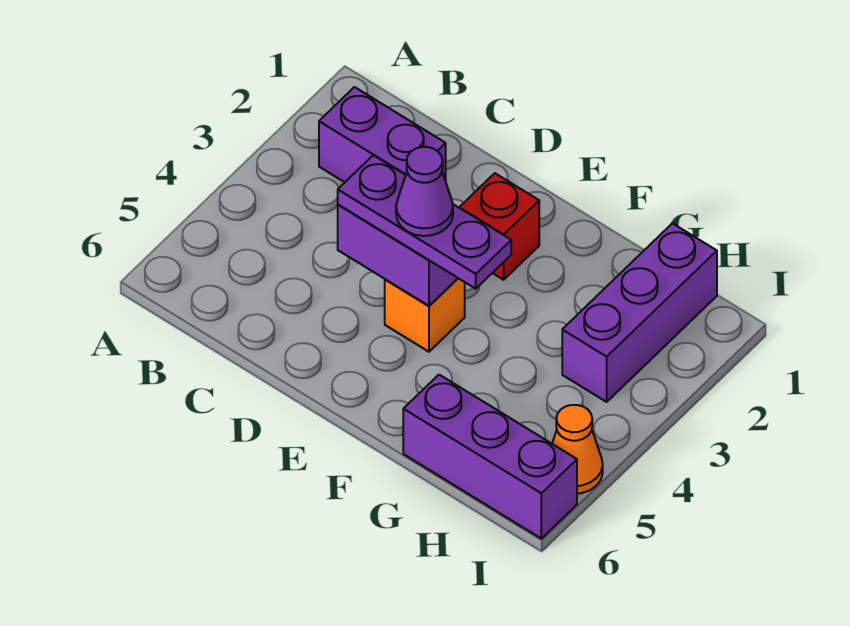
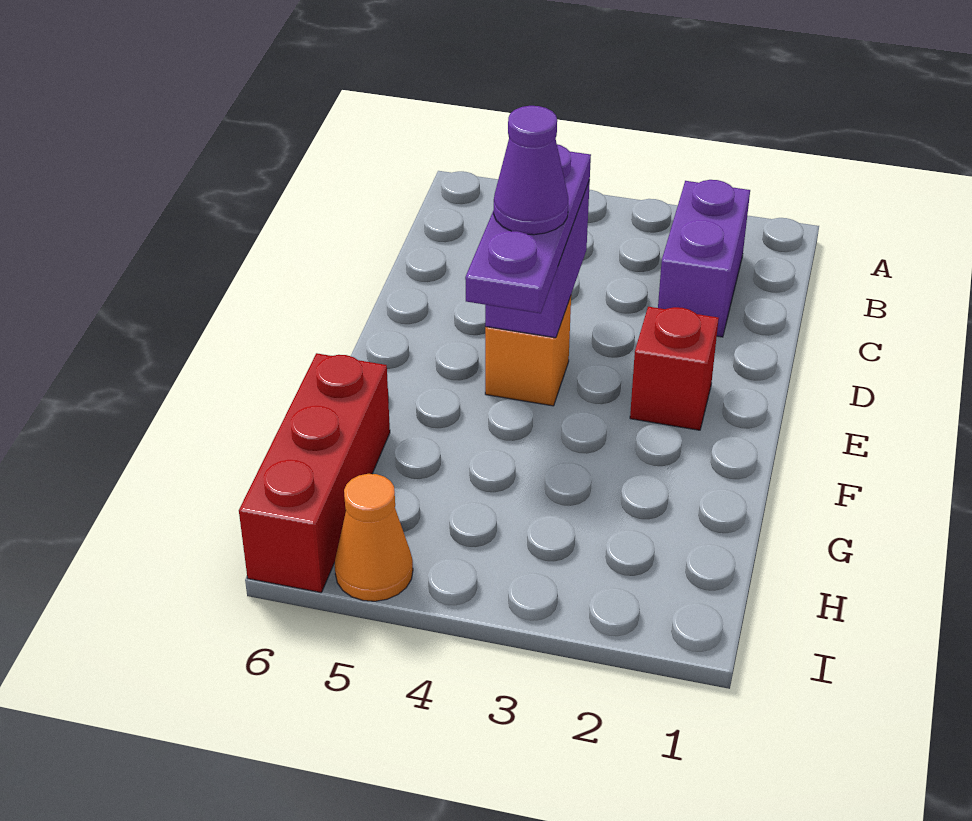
purple brick G6:I6 level 1 -> red brick G6:I6 level 1
purple brick H1:H3 level 1 -> none

